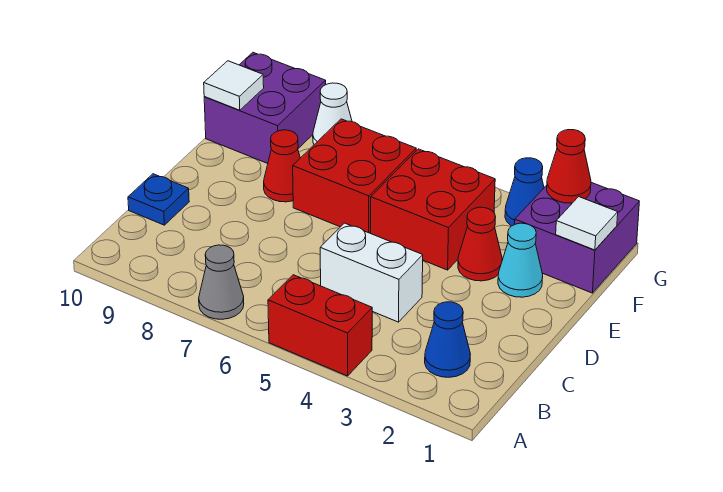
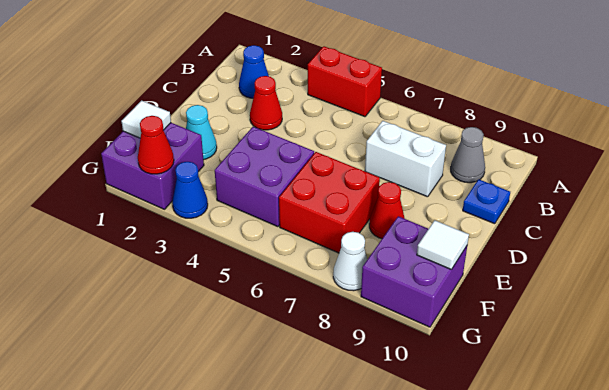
grey cone A7 level 1 -> grey cone B9 level 1
white brick C4:C5 level 1 -> white brick C7:C8 level 1
red cone E3 level 1 -> red cone C3 level 1
red brick E4:F5 level 1 -> purple brick E4:F5 level 1

